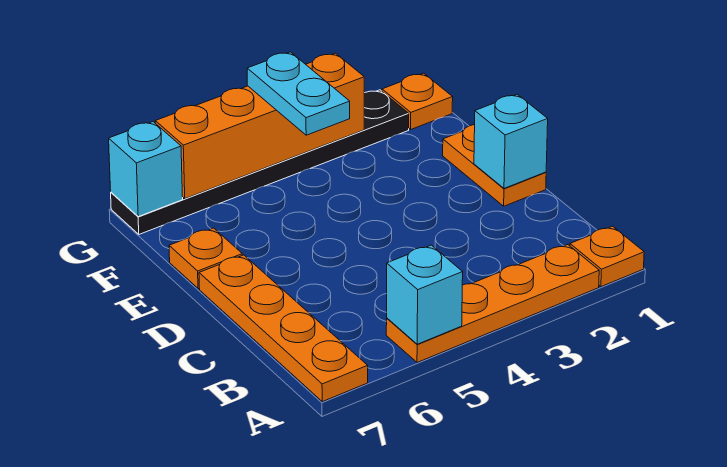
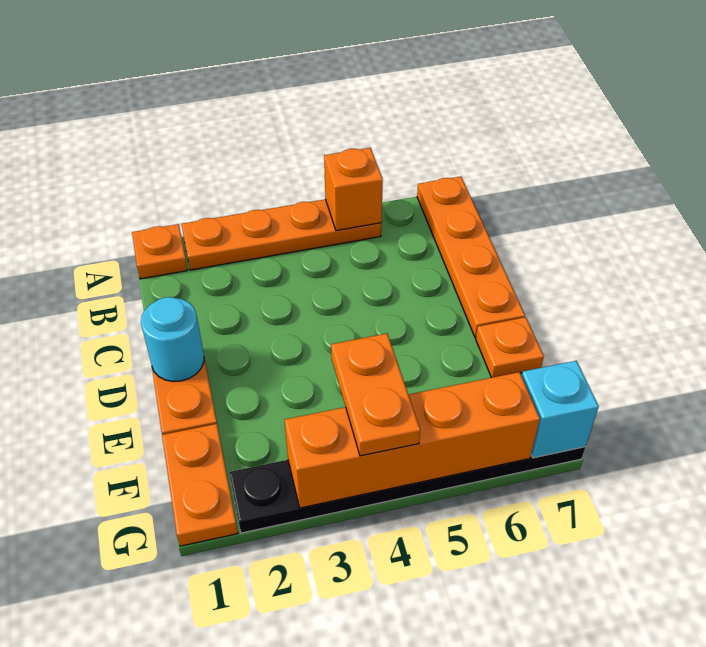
cyan brick A5 level 2 -> orange brick A5 level 2
cyan brick D1 level 2 -> cyan round brick D1 level 2
cyan plate F4:G4 level 3 -> orange plate F4:G4 level 3
orange plate G1 level 1 -> orange plate F1:G1 level 1

